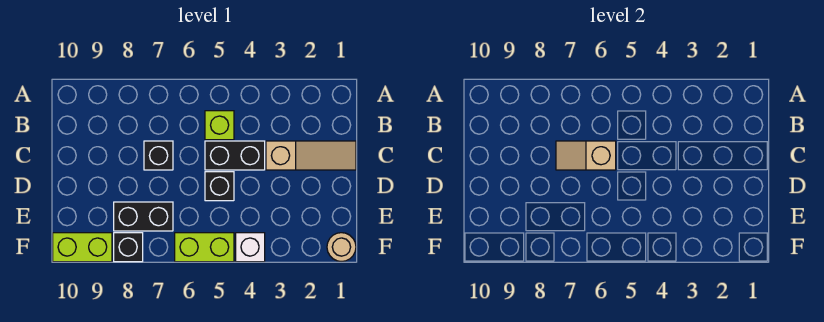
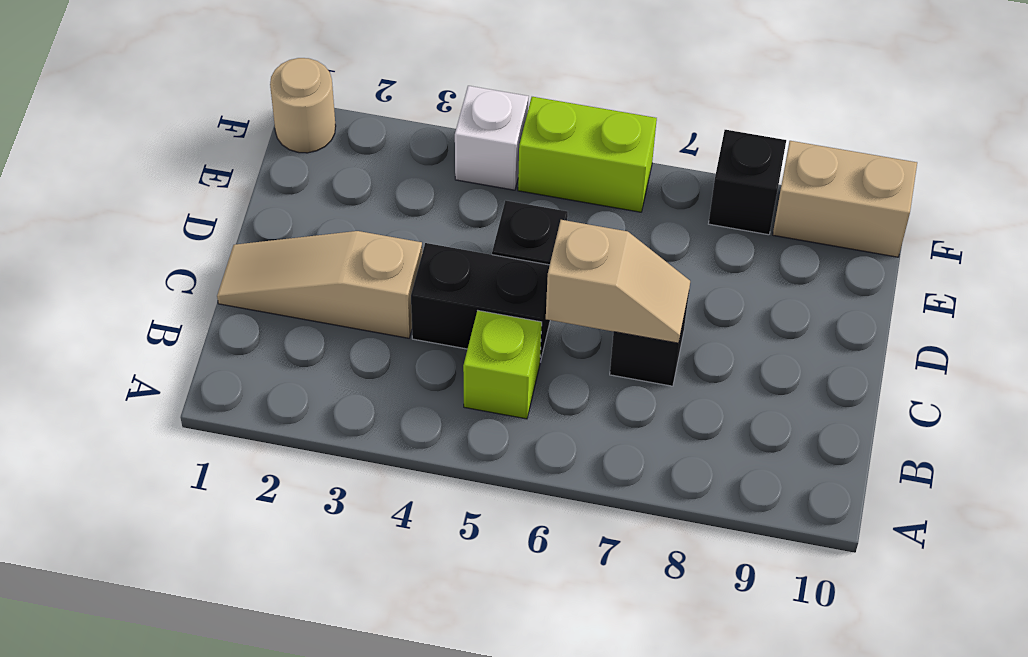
black brick E7:E8 level 1 -> none
lime brick F9:F10 level 1 -> tan brick F9:F10 level 1

